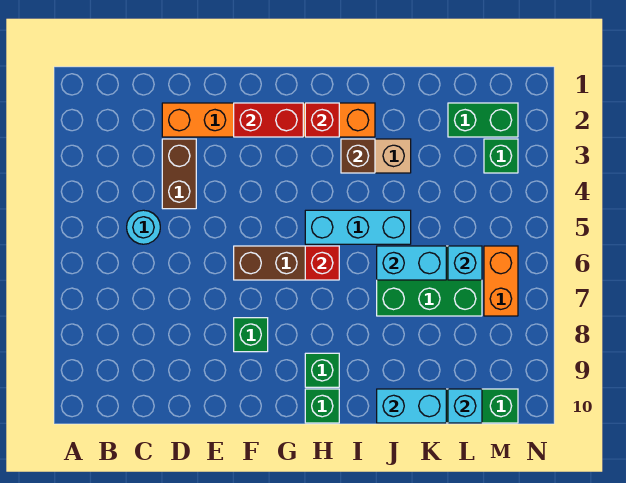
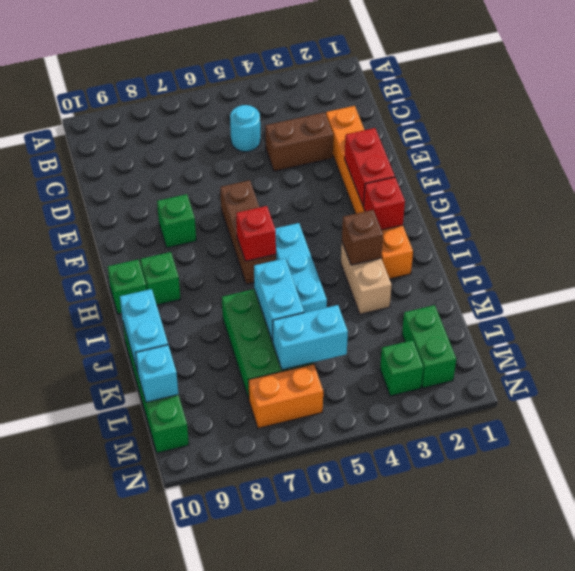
cyan brick L6 level 2 -> cyan brick L5:L6 level 2

